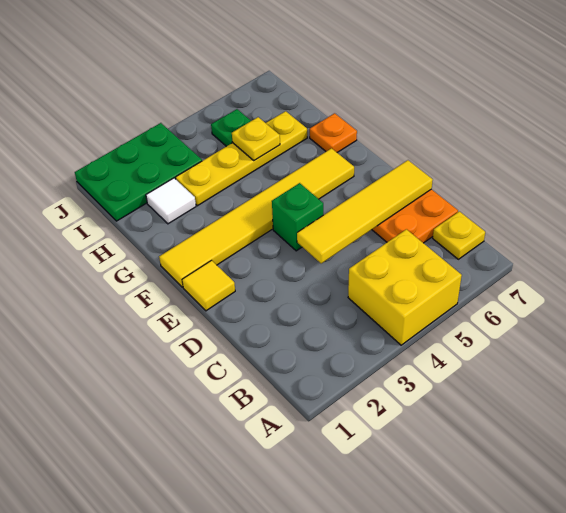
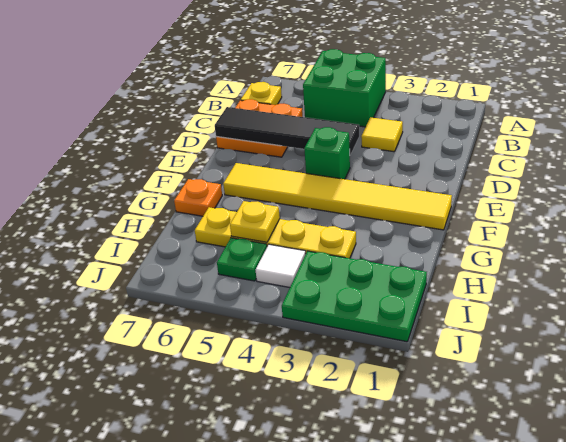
yellow brick A4:B5 level 1 -> green brick A4:B5 level 1
yellow tile D4:D7 level 2 -> black tile D4:D7 level 2
yellow tile E1 level 1 -> yellow tile C3 level 1
white tile H2 level 1 -> white tile I4 level 1

